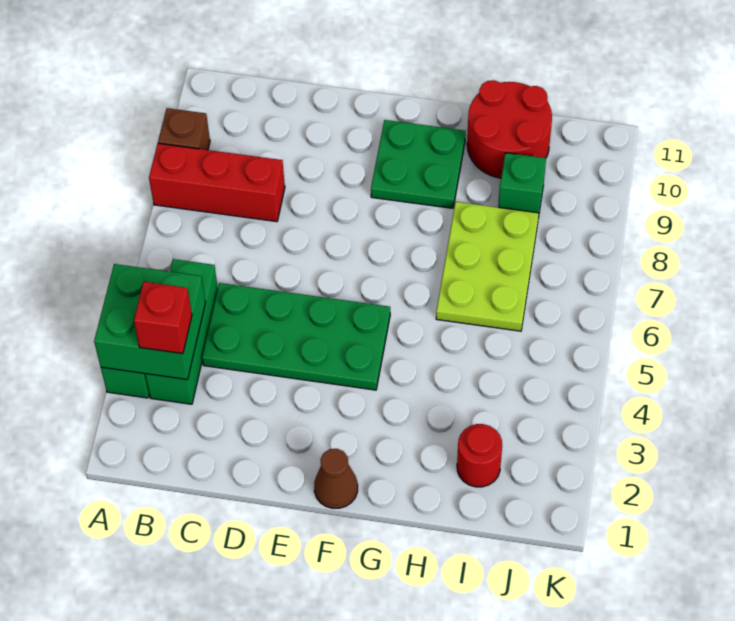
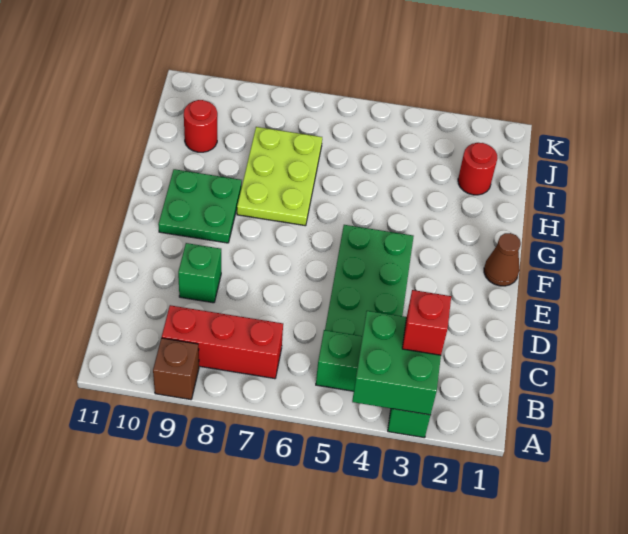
red brick A8:C8 level 1 -> red brick B7:B9 level 1
lime plate H6:I8 level 1 -> lime plate G7:I8 level 1
red round brick H10:I11 level 1 -> red round brick I10 level 1
green brick I9 level 1 -> green brick D9 level 1

